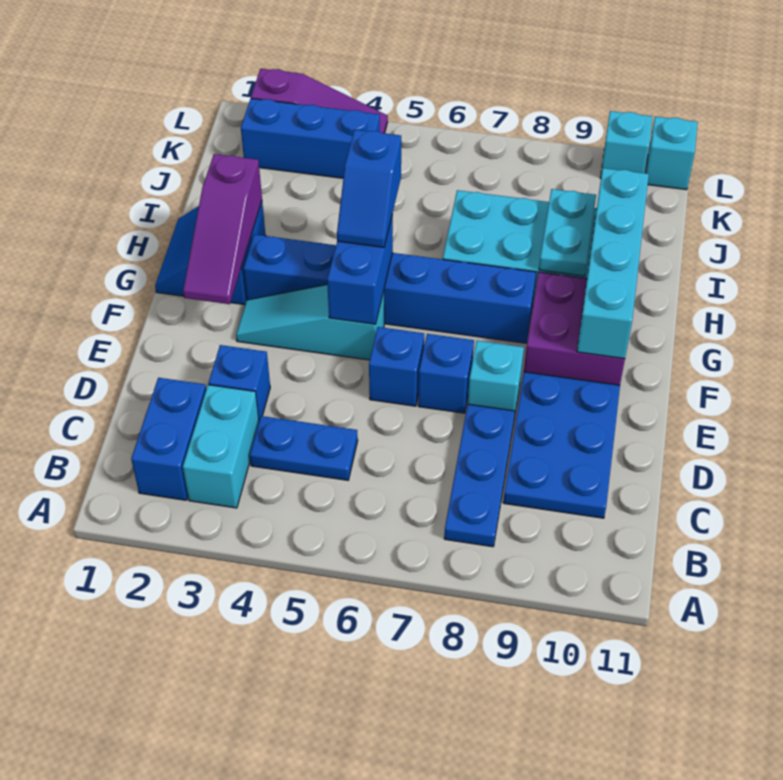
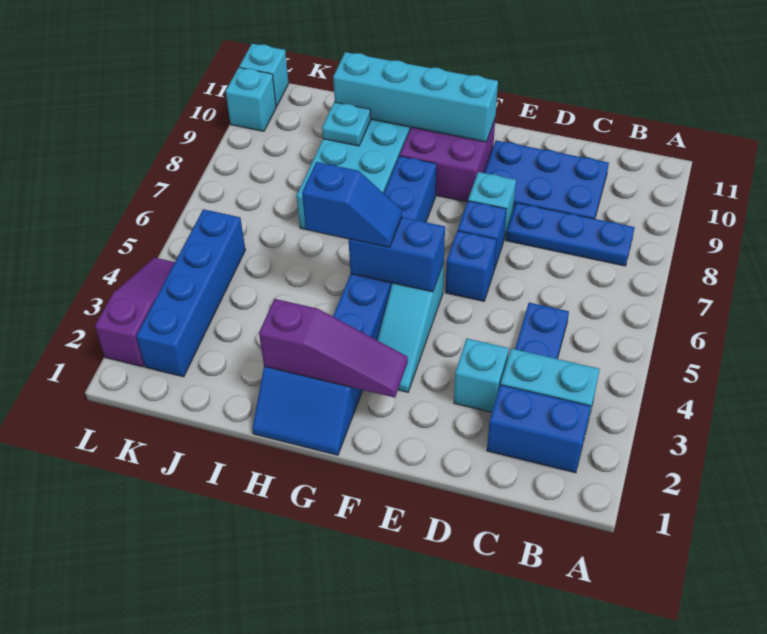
blue brick D3 level 1 -> cyan brick D3 level 1
cyan plate H9:I9 level 2 -> cyan plate I9 level 2
blue brick K2:K4 level 1 -> blue brick K2:K5 level 1

